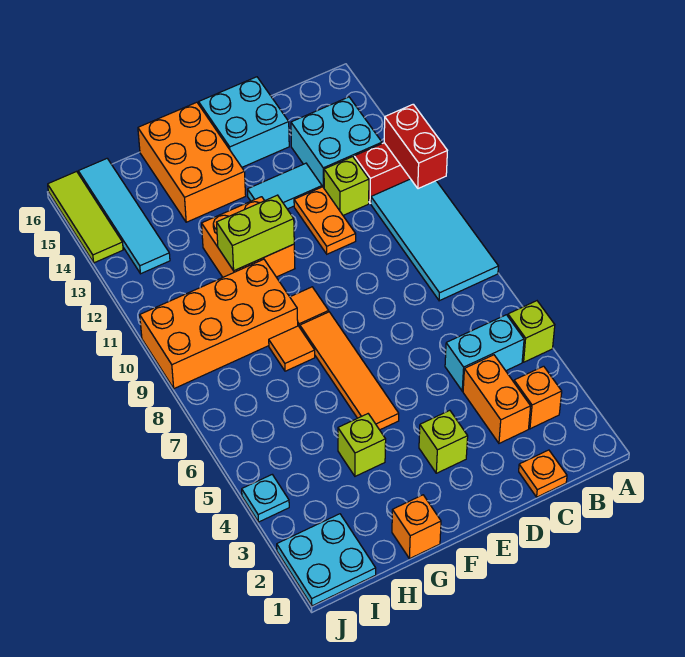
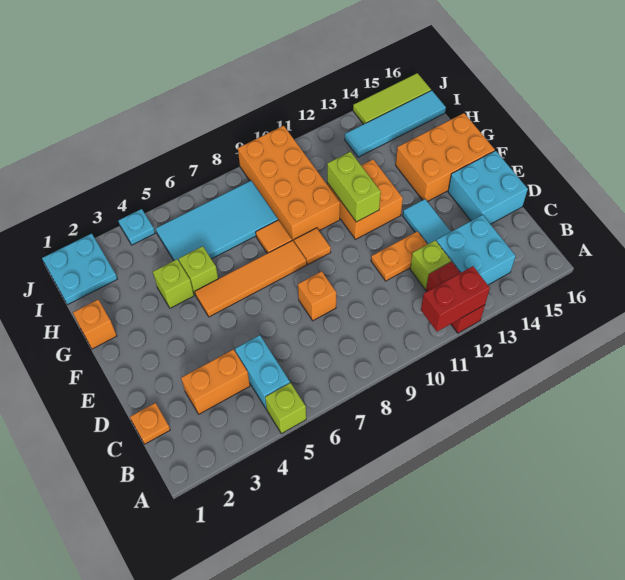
cyan tile A8:B11 level 1 -> cyan tile H5:I8 level 1
orange brick B3 level 1 -> orange brick D8 level 1
lime brick E3 level 1 -> lime brick G5 level 1

